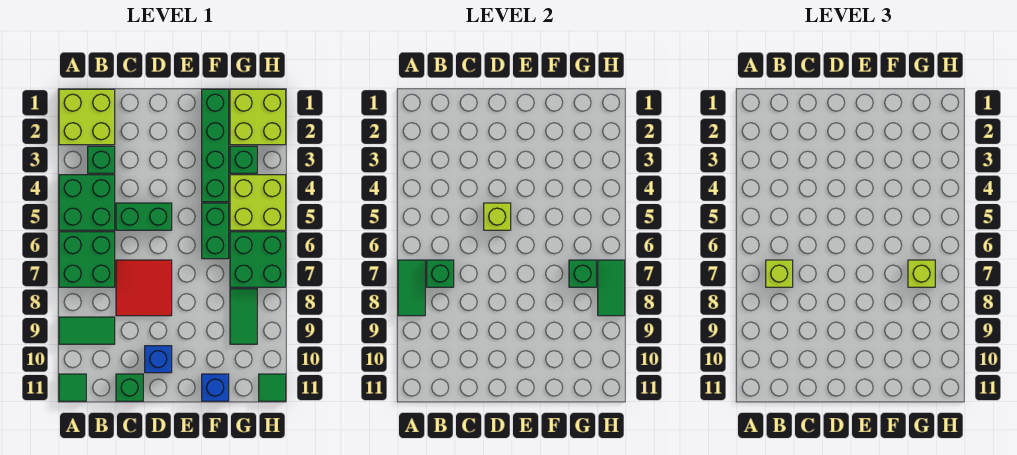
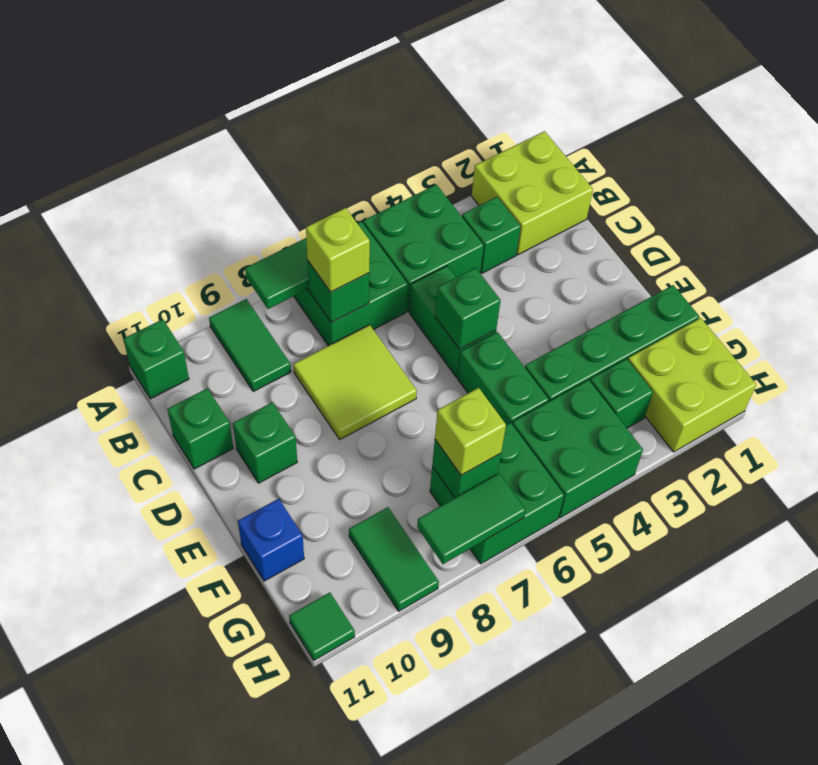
green tile A11 level 1 -> green brick A11 level 1
red tile C7:D8 level 1 -> lime tile C7:D8 level 1
lime brick D5 level 2 -> green brick D5 level 2
blue brick D10 level 1 -> green brick D10 level 1
green brick F5:F6 level 1 -> green brick E5:F5 level 1
lime brick G4:H5 level 1 -> green brick G4:H5 level 1
green tile G8:G9 level 1 -> green tile G9:H9 level 1

